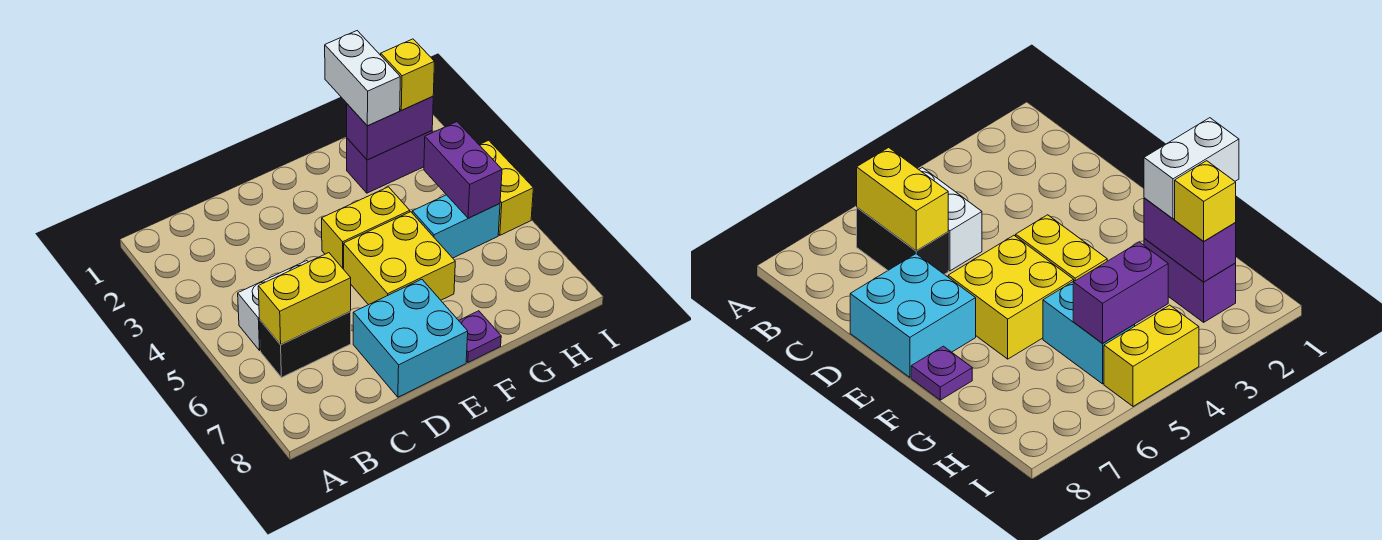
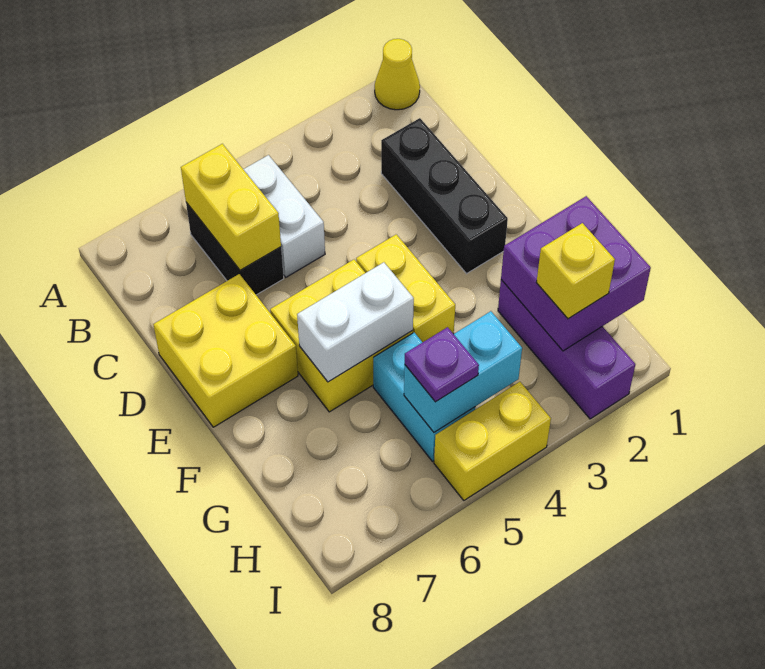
none -> yellow cone A1 level 1
none -> black brick C2:E2 level 1
cyan brick D7:E8 level 1 -> yellow brick D7:E8 level 1
purple plate F8 level 1 -> purple plate H5 level 3
white brick G1:G2 level 3 -> white brick F5:F6 level 2
purple brick G2:H2 level 1 -> purple brick G2:I2 level 1
purple brick G2:H2 level 2 -> purple brick G1:H2 level 2
purple brick H4:H5 level 2 -> cyan brick H4:H5 level 2

